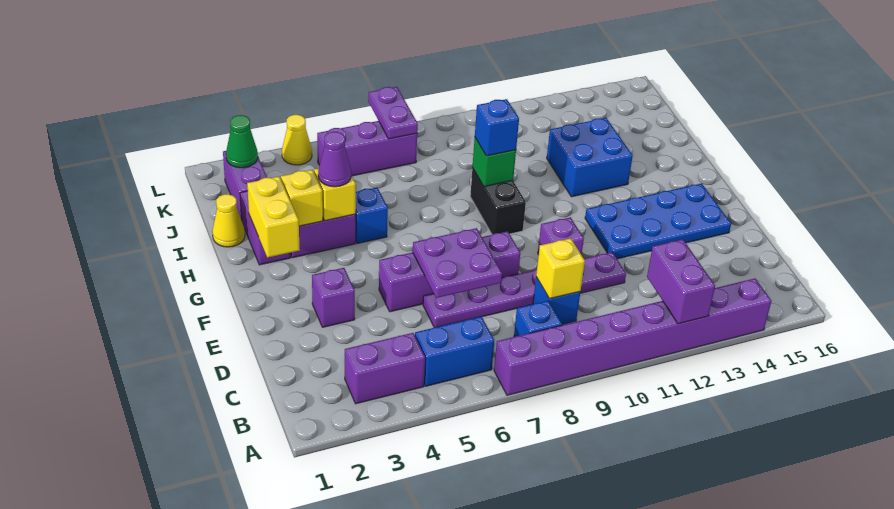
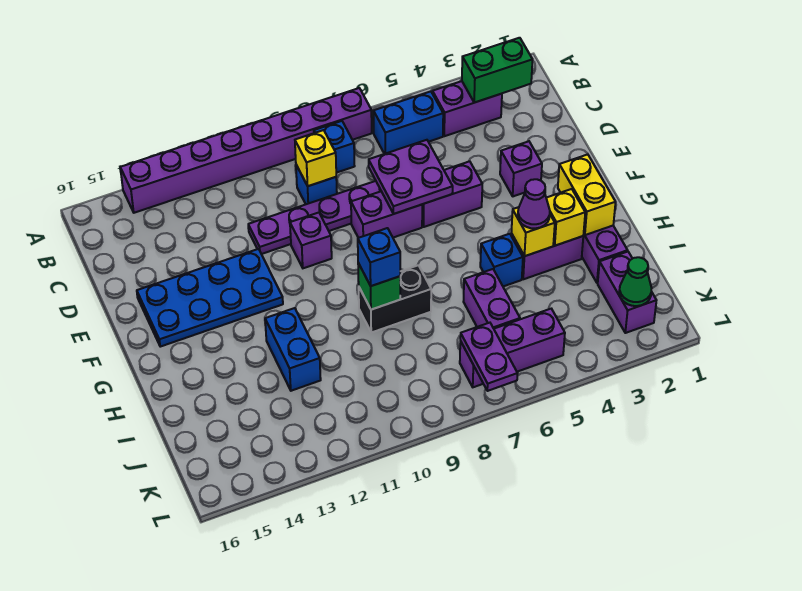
purple brick A12:B12 level 2 -> purple brick I6:J6 level 1
none -> green brick B2:B3 level 2
black brick G9:H9 level 1 -> black brick H8:H9 level 1
blue brick H12:I13 level 1 -> blue brick H12:I12 level 1
yellow cone I1 level 1 -> none
yellow cone L4 level 1 -> none

